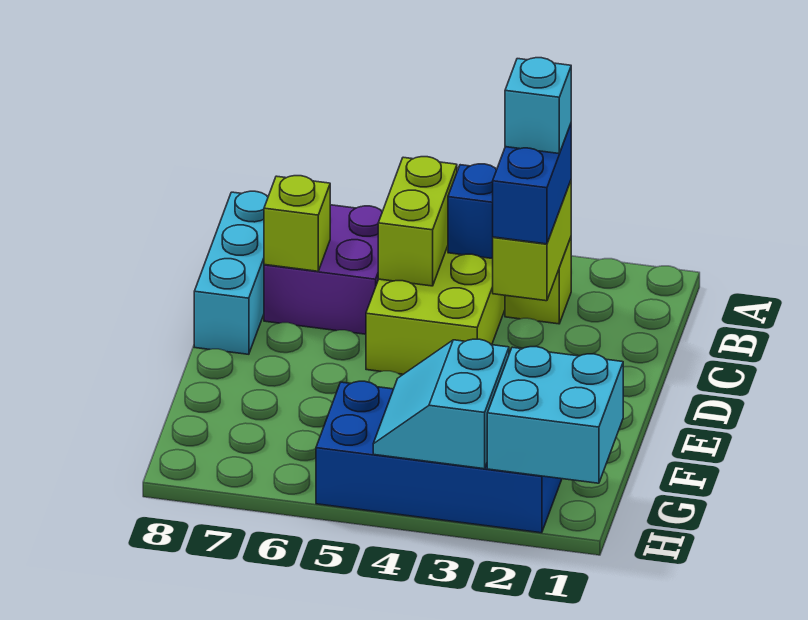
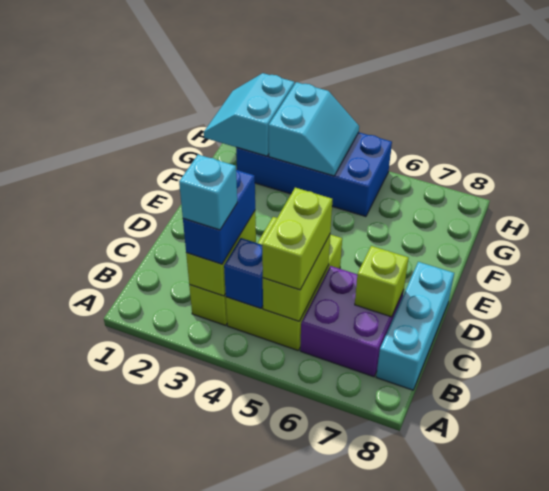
none -> lime brick B5:C5 level 3
cyan brick G1:H2 level 2 -> cyan slope G1:H2 level 2 top 2

